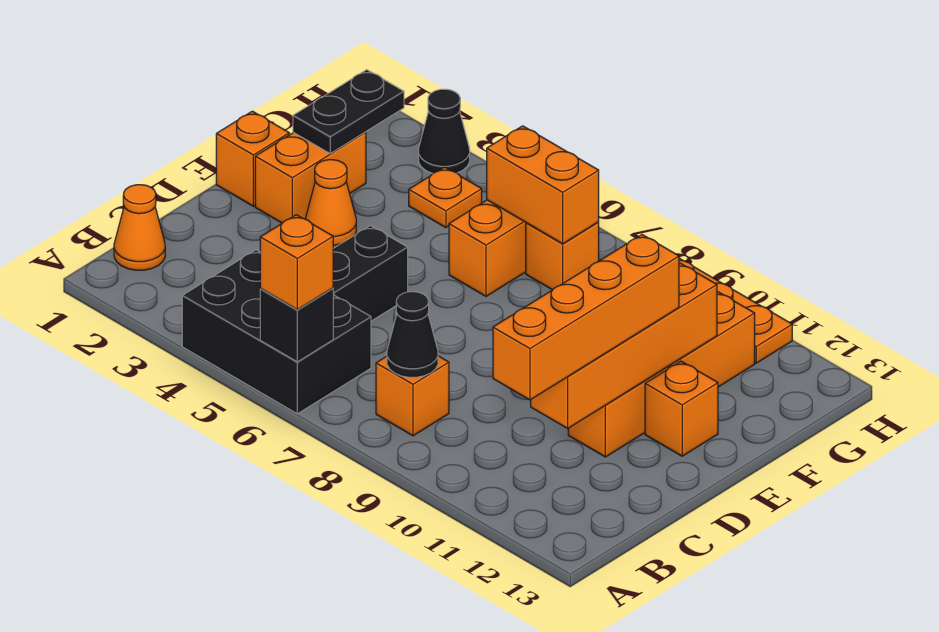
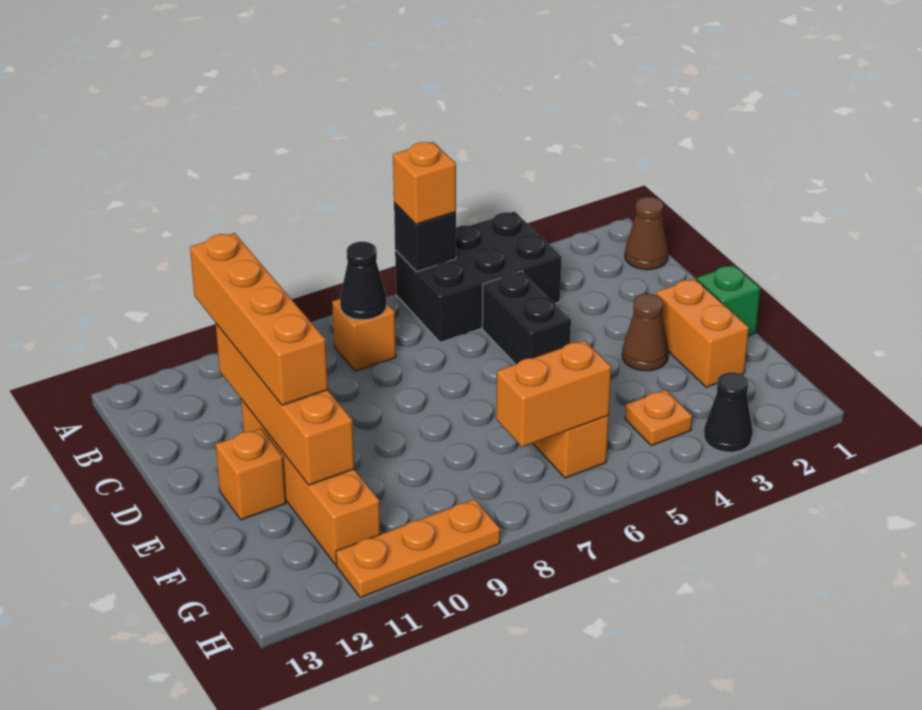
orange cone B1 level 1 -> brown cone B1 level 1
orange brick E1 level 1 -> green brick E1 level 1
orange cone E3 level 1 -> brown cone E3 level 1
black plate F2:G2 level 2 -> none
orange brick G7 level 1 -> none

